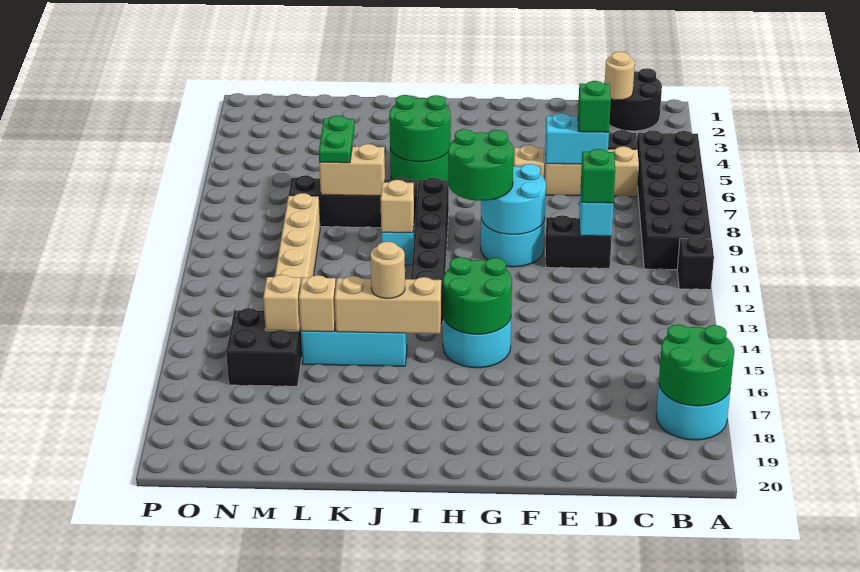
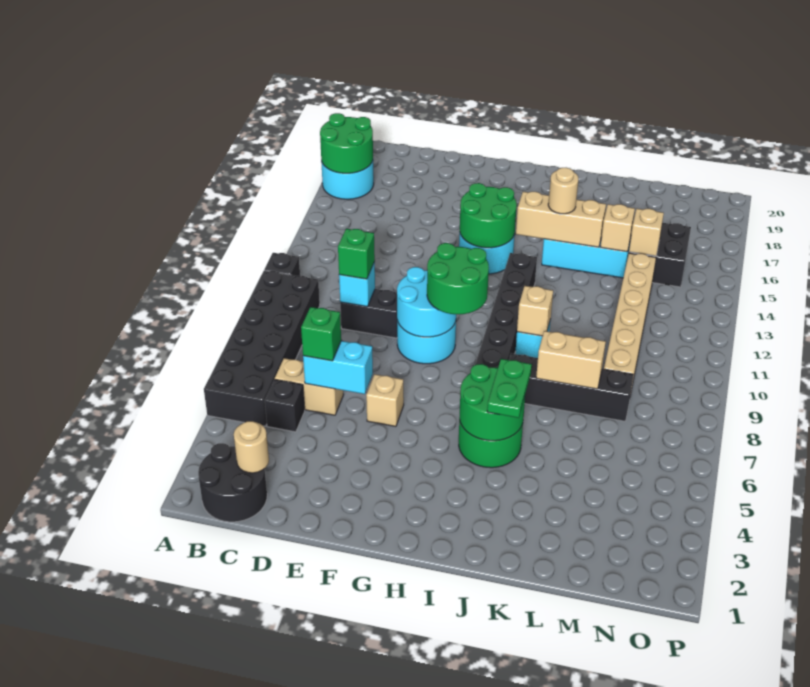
tan brick C6:E6 level 1 -> tan brick C6:D6 level 1
green plate L7:L8 level 3 -> green plate J5:J6 level 3

